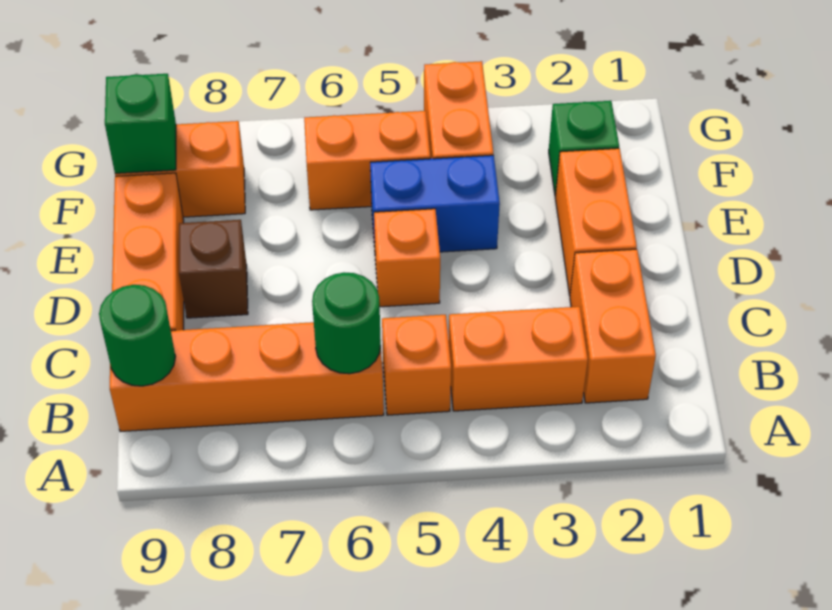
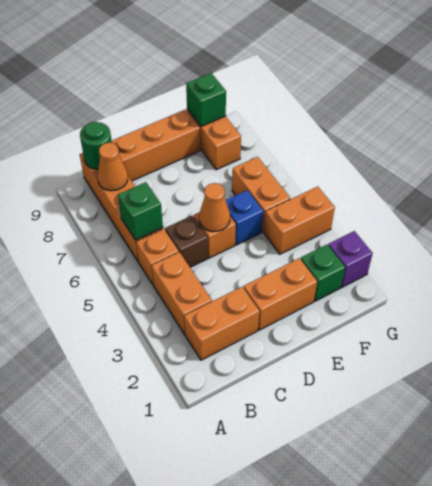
green round brick B6 level 2 -> green brick B6 level 2
none -> orange cone B8 level 2
none -> orange cone D5 level 2
brown brick D8 level 1 -> brown brick C5 level 1
blue brick E4:E5 level 1 -> blue brick E5 level 1
none -> purple brick G2 level 1

